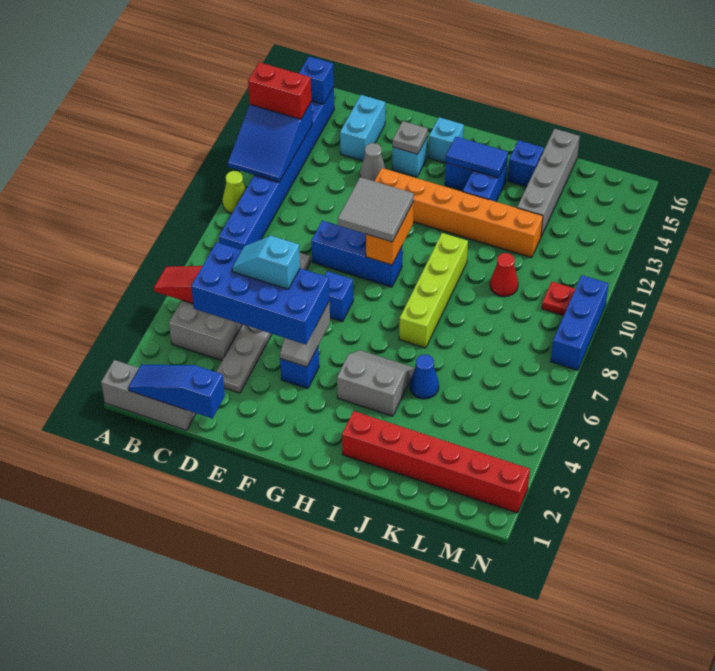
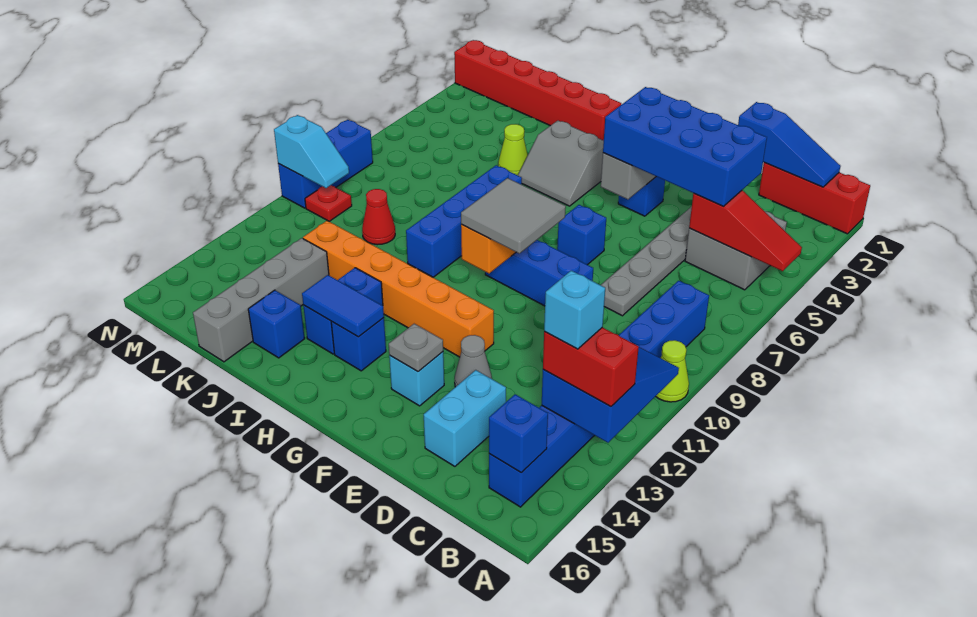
grey brick A1:C1 level 1 -> red brick A1:C1 level 1
cyan slope D5:E5 level 4 top E -> cyan slope M10:N10 level 2 top N
cyan brick G15 level 1 -> cyan brick B13 level 4
lime brick I7:I10 level 1 -> blue brick I7:I10 level 1
blue cone J5 level 1 -> lime cone J5 level 1

